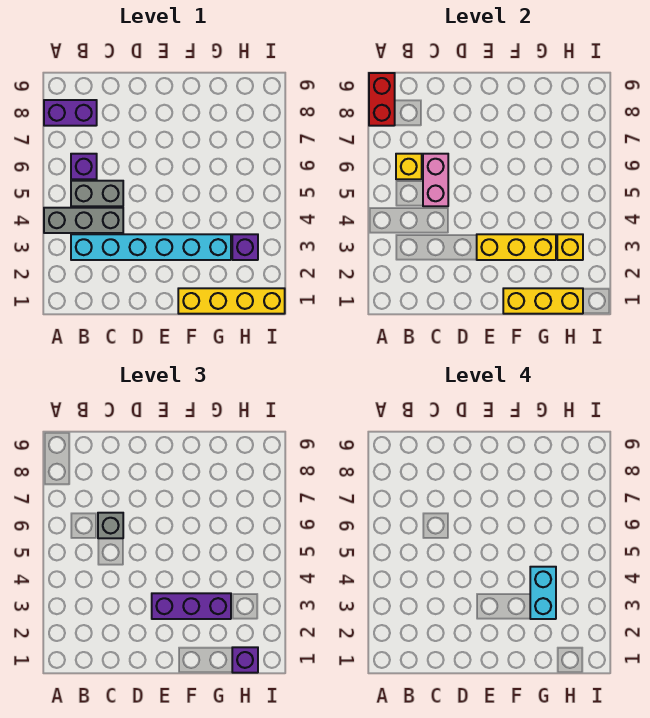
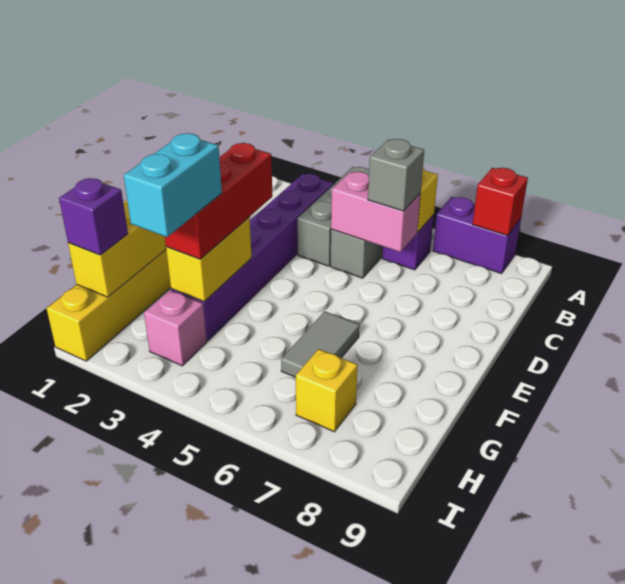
purple brick A8:B8 level 1 -> purple brick A7:A8 level 1
red brick A8:A9 level 2 -> red brick A8 level 2
cyan brick B3:G3 level 1 -> purple brick B3:G3 level 1
yellow brick E3:G3 level 2 -> yellow brick F3:G3 level 2
purple brick E3:G3 level 3 -> red brick E3:G3 level 3
none -> grey tile F6:G6 level 1
cyan brick G3:G4 level 4 -> cyan brick G3:H3 level 4
purple brick H3 level 1 -> pink brick H3 level 1
yellow brick H3 level 2 -> yellow brick H7 level 1

